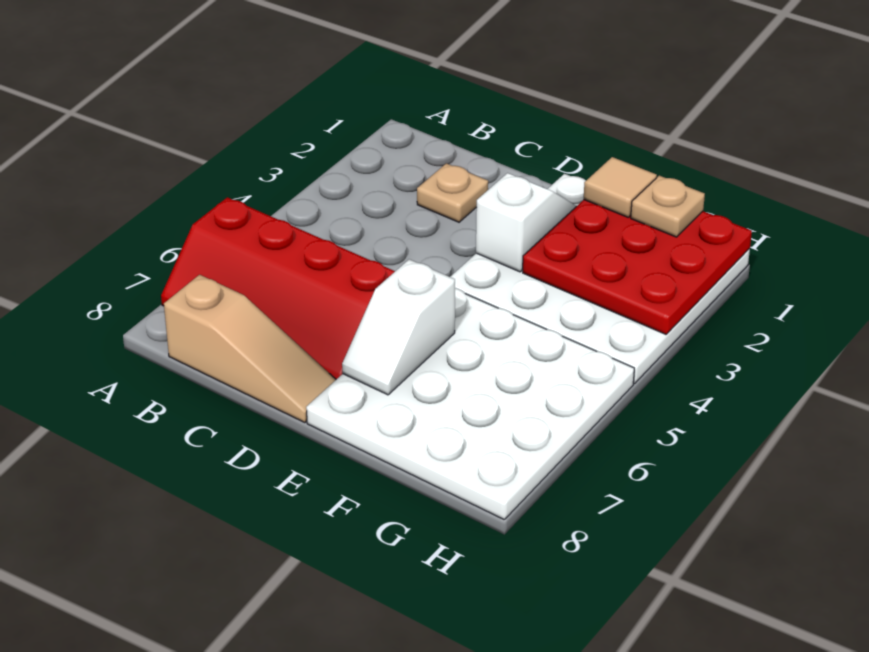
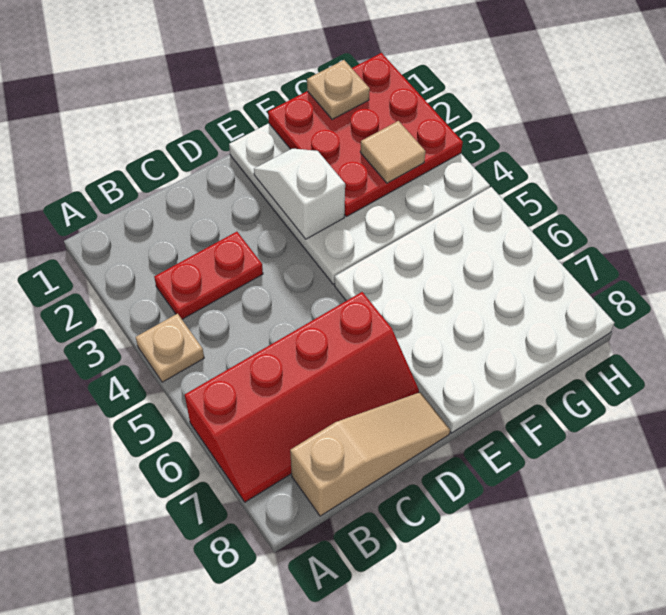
none -> red plate B3:C3 level 1
tan plate C2 level 1 -> tan plate A4 level 1
white slope E6:E7 level 2 top 6 -> none
tan tile F1 level 3 -> tan tile G3 level 3

